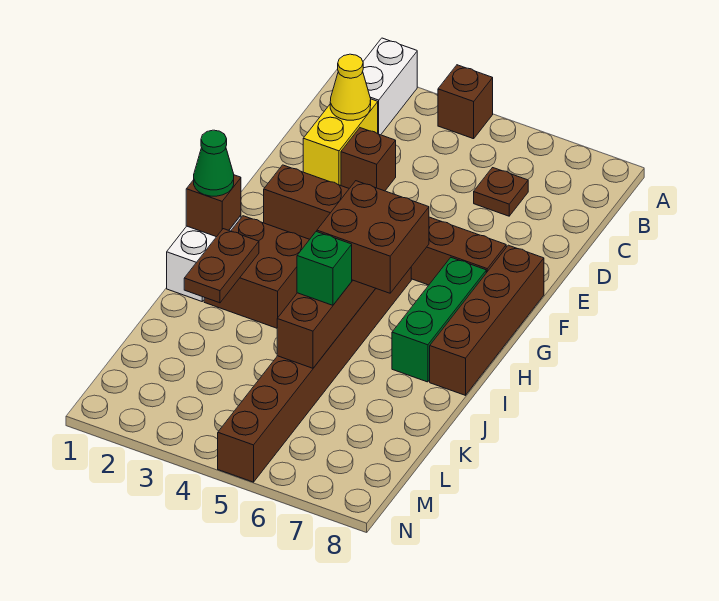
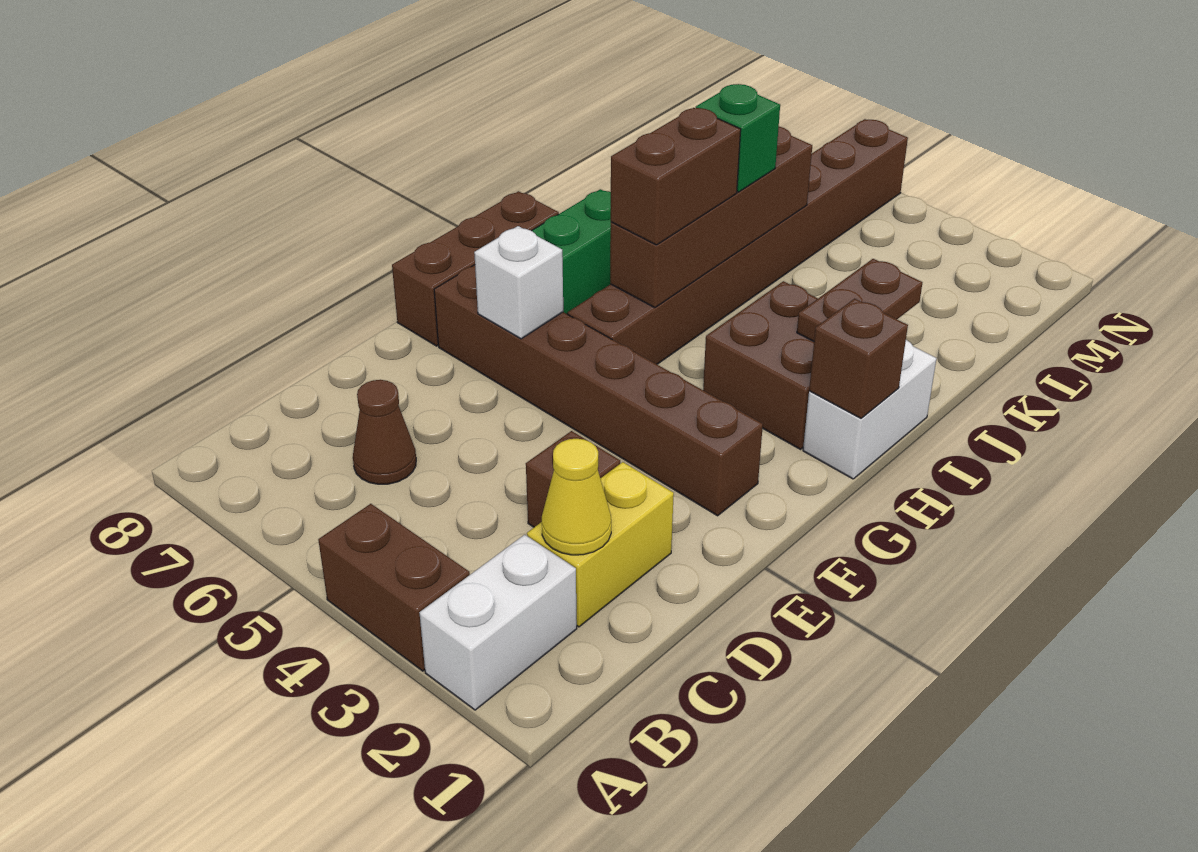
brown brick A4 level 1 -> brown brick A3:A4 level 1
brown plate C6 level 1 -> brown cone C6 level 1
none -> white brick F6 level 2
brown brick F8:I8 level 1 -> brown brick F8:H8 level 1
green cone H1 level 3 -> none
brown brick H5:I6 level 3 -> brown brick H5:I5 level 3

